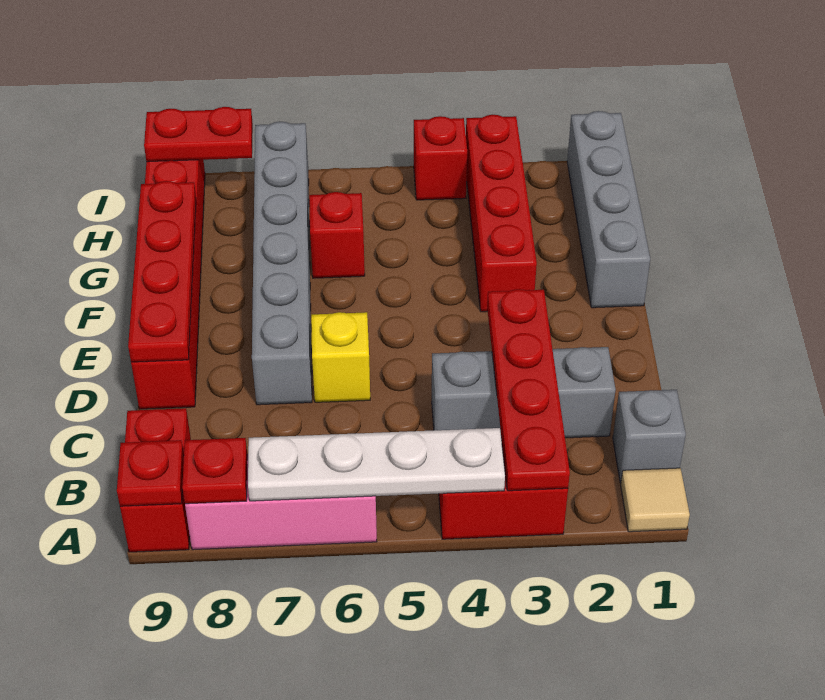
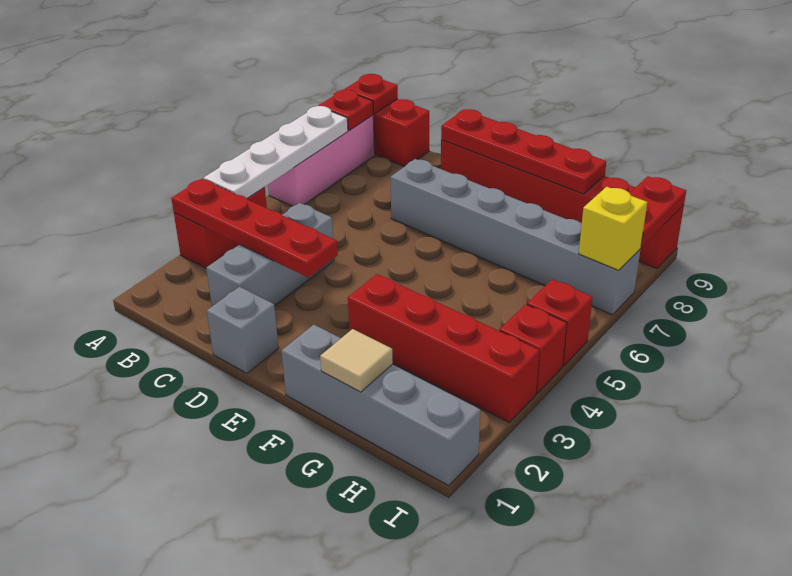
tan tile A1 level 1 -> tan tile G1 level 2
grey brick B1 level 1 -> grey brick D1 level 1
yellow brick D6 level 1 -> yellow brick I7 level 2
red brick G6 level 1 -> red brick I5 level 1

